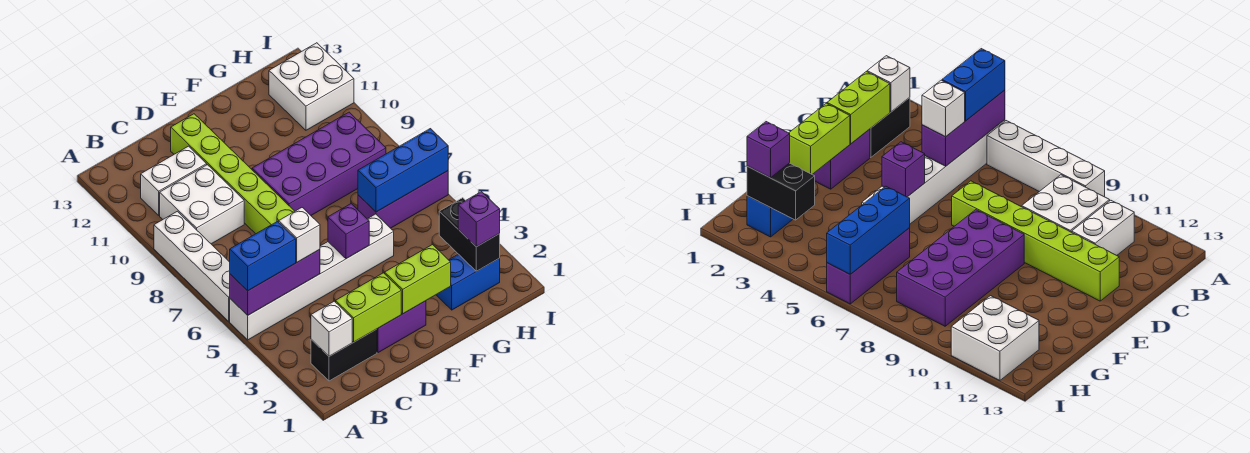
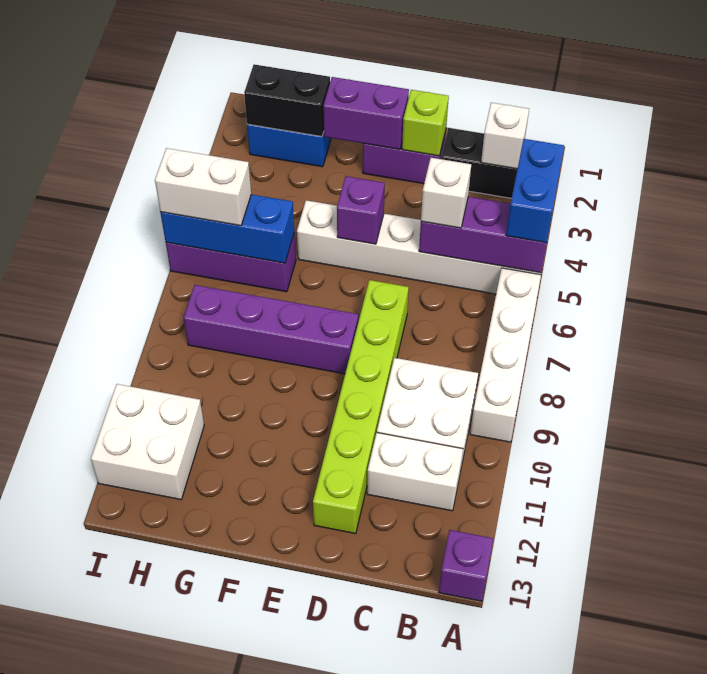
blue brick A5:B5 level 3 -> blue brick A4:A5 level 3
lime brick C2:D2 level 2 -> lime brick D2 level 2
lime brick E2:F2 level 2 -> purple brick E2:F2 level 2
purple brick E8:H9 level 1 -> purple brick E8:H8 level 1
black brick H2:H3 level 2 -> black brick G2:H2 level 2
purple brick H2 level 3 -> purple brick A13 level 1
none -> white brick H6:I6 level 3

